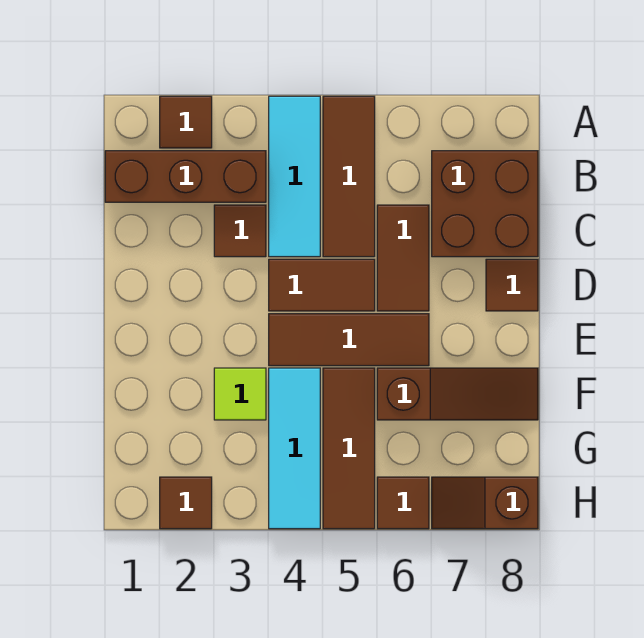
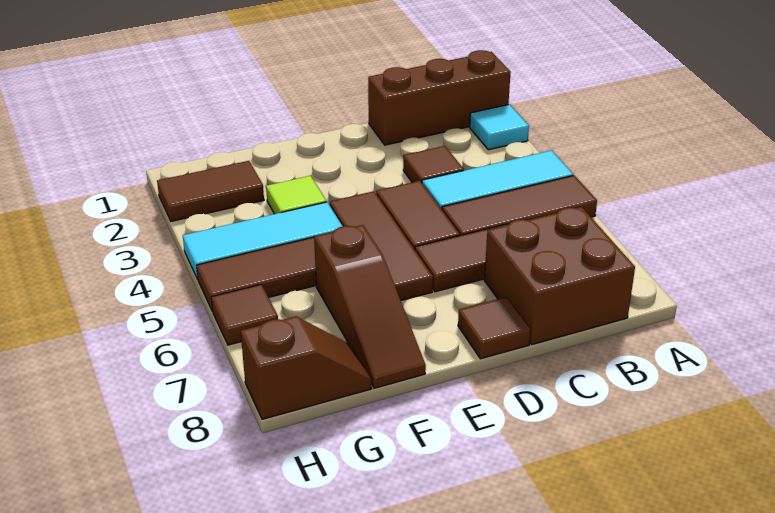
brown tile A2 level 1 -> cyan tile A2 level 1
brown brick B1:B3 level 1 -> brown brick A1:C1 level 1
brown tile H2 level 1 -> brown tile G2:H2 level 1
brown slope H7:H8 level 1 top 8 -> brown slope G8:H8 level 1 top H

